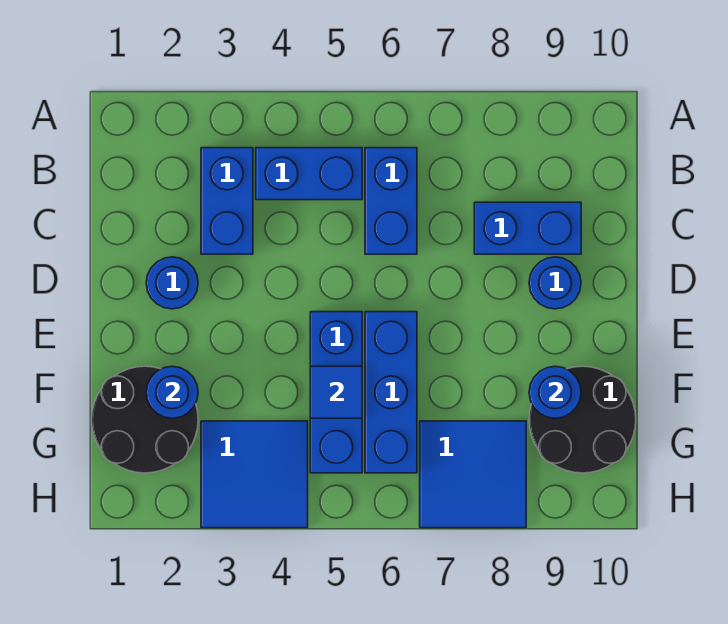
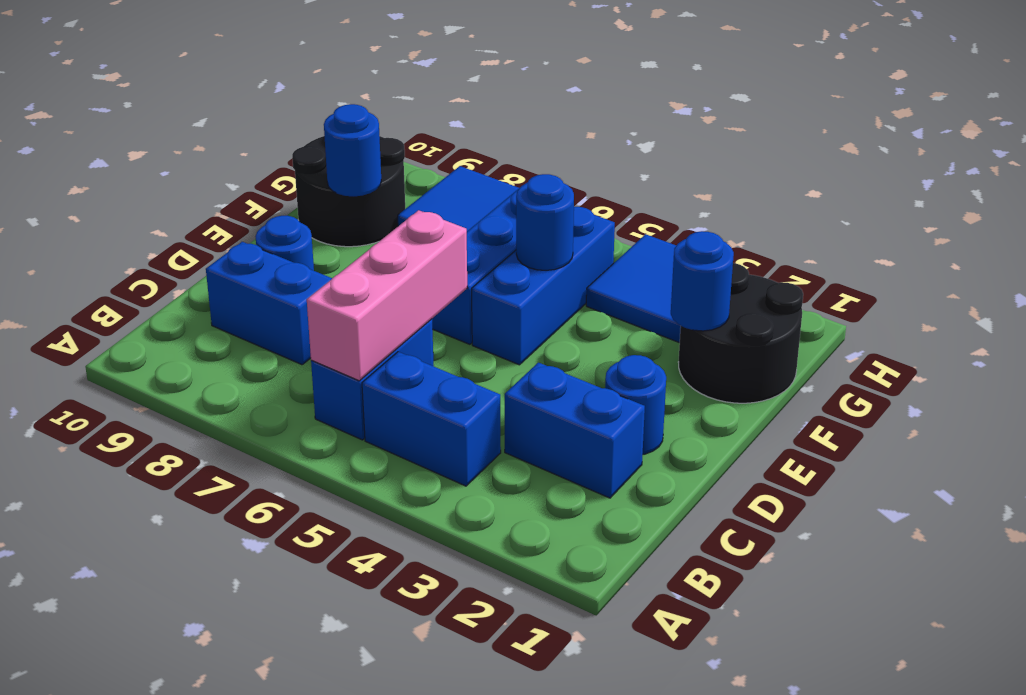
blue brick B3:C3 level 1 -> blue brick C2:C3 level 1
none -> pink brick B6:D6 level 2
blue tile F5 level 2 -> blue round brick F5 level 2

